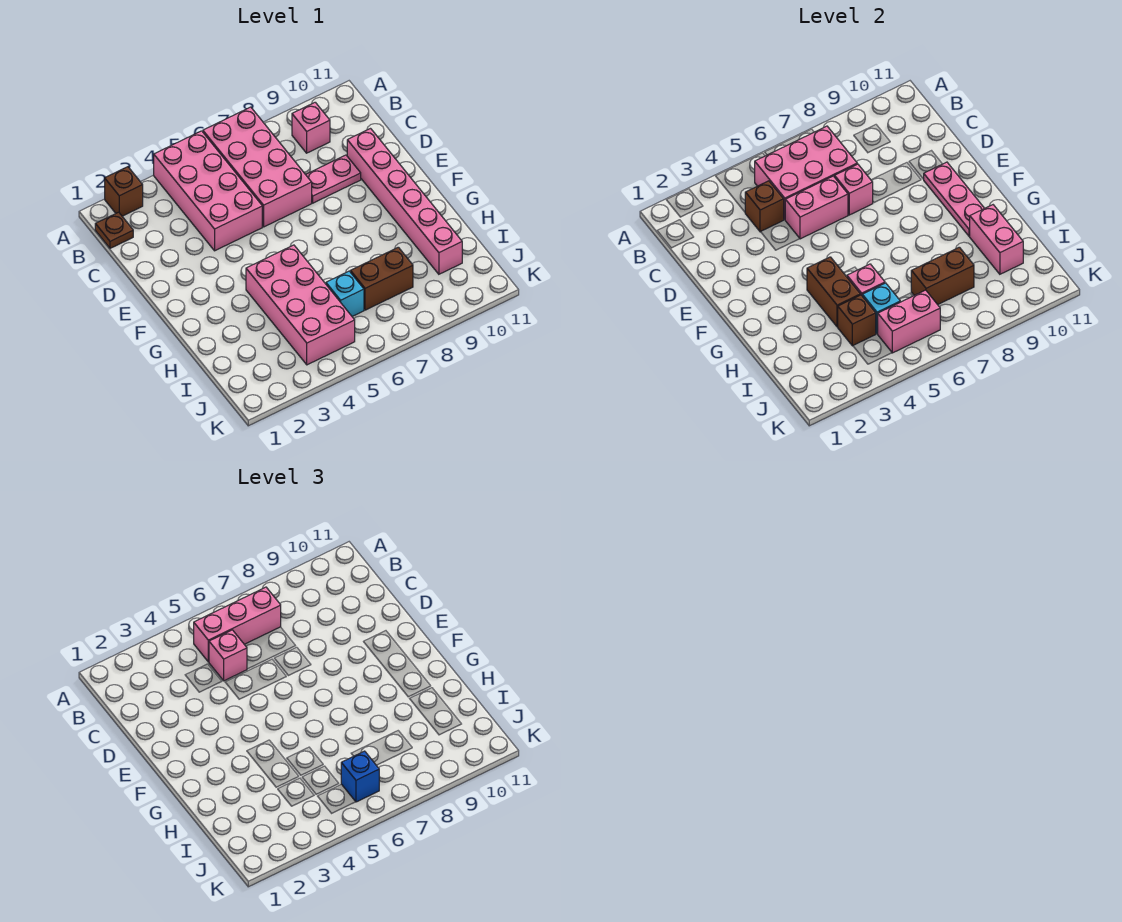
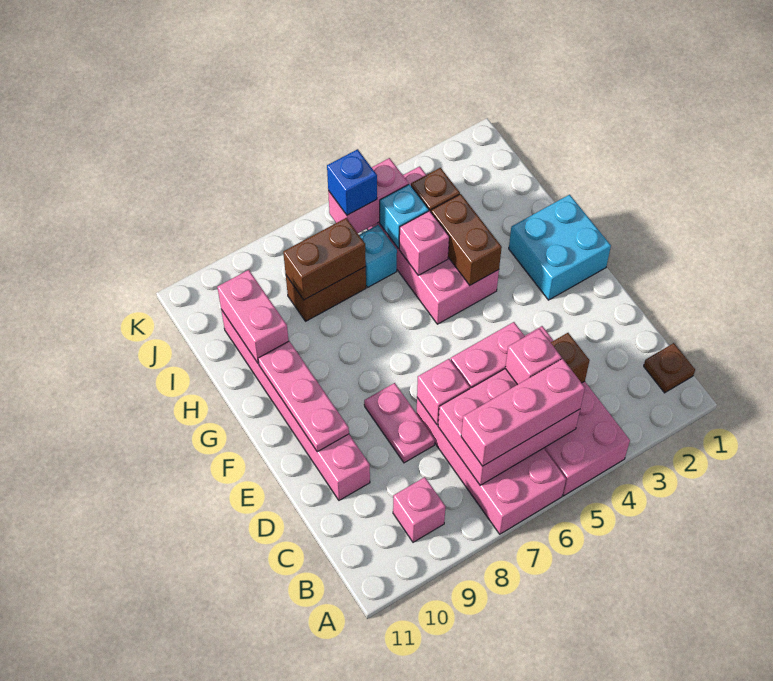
brown brick A2 level 1 -> none
pink plate D8:D9 level 1 -> pink plate D8:E8 level 1
none -> cyan brick F1:G2 level 1

